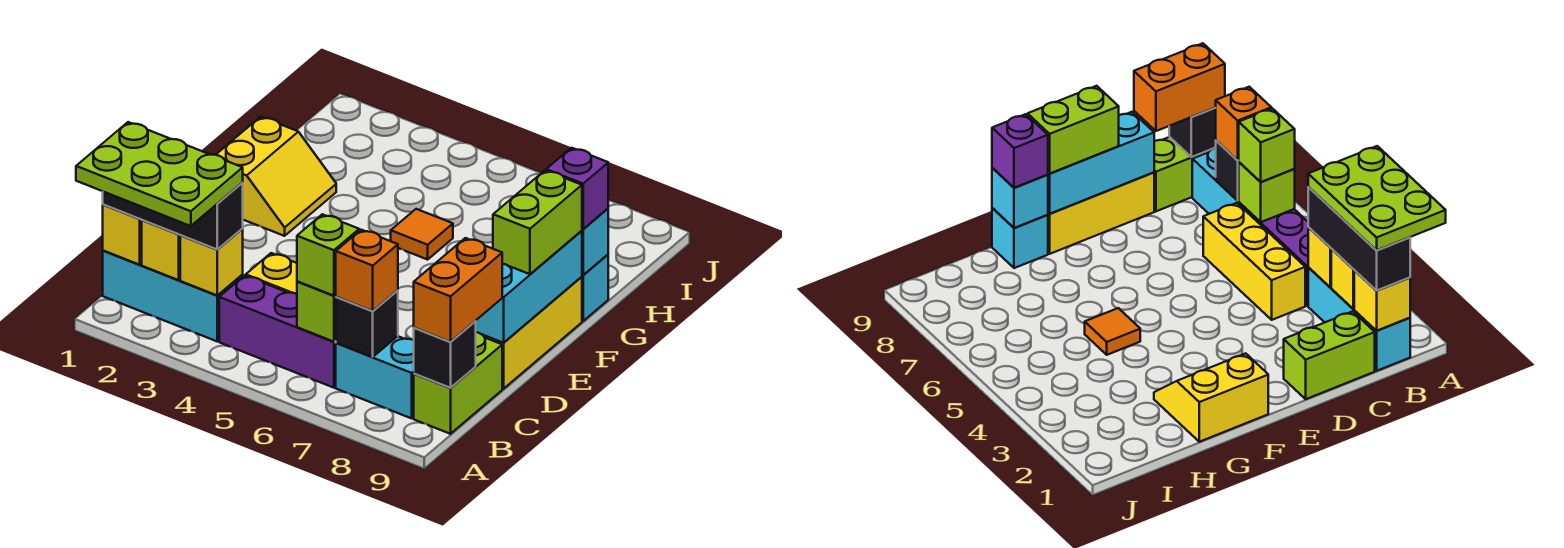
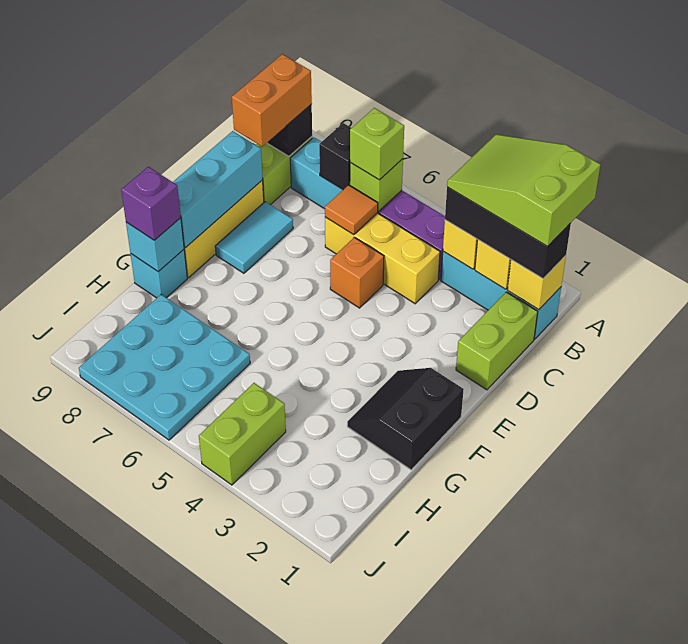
lime plate A1:B3 level 4 -> lime slope A1:B3 level 4 top 1
orange brick B7 level 3 -> orange brick D5 level 1
none -> cyan tile D8:E8 level 1
lime brick E9:F9 level 3 -> lime brick I4:J4 level 1
yellow slope F1:G2 level 1 top 1 -> black slope F1:G2 level 1 top 1
orange tile G5 level 1 -> orange tile C6 level 2
none -> cyan plate H6:J8 level 1

